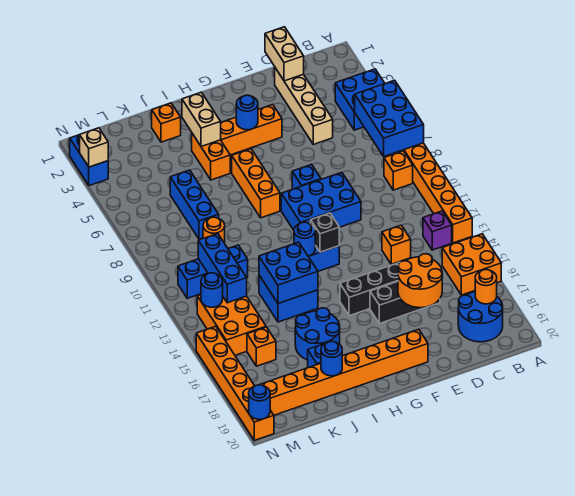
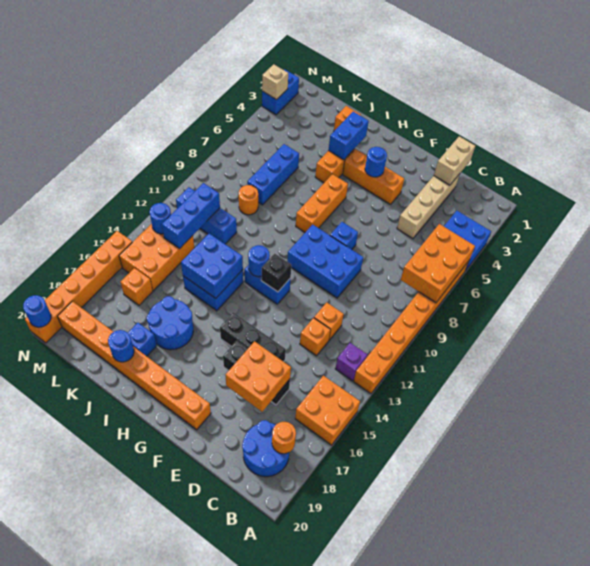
blue brick A6:B8 level 2 -> orange brick A6:B8 level 2
orange brick B9 level 1 -> orange brick D12 level 1
orange round brick D16:E17 level 2 -> orange brick D16:E17 level 2
tan brick I3:I4 level 2 -> blue brick I3:I4 level 2

